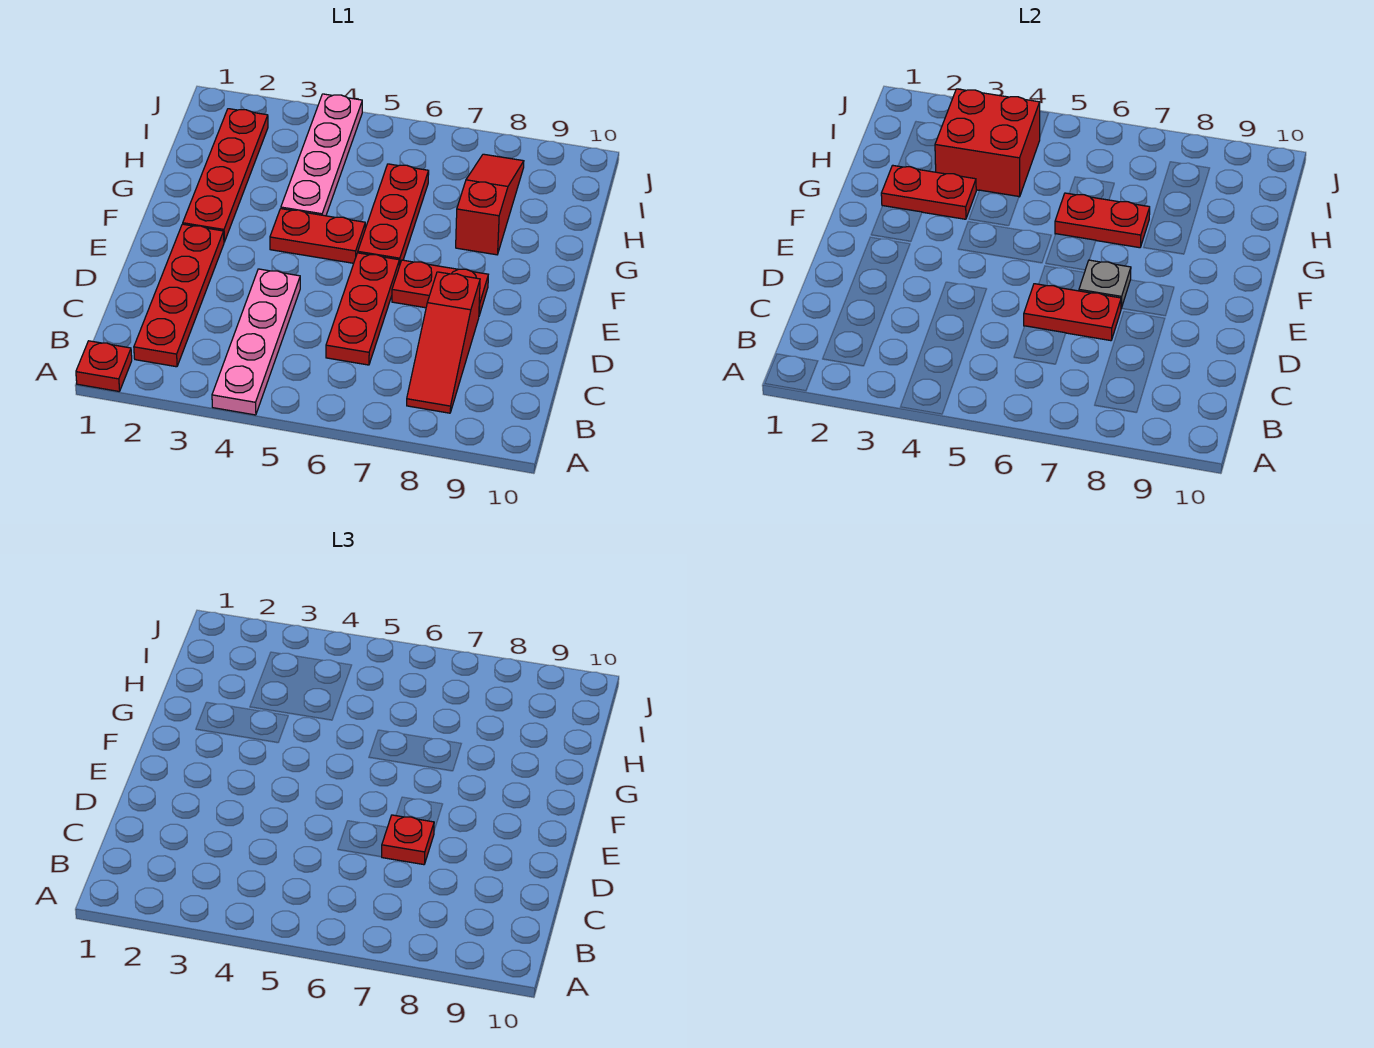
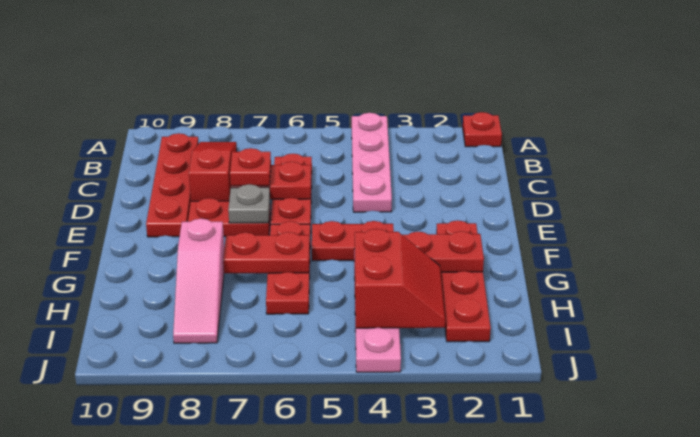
red plate B2:E2 level 1 -> red plate B9:E9 level 1
red slope G8:I8 level 1 top G -> pink slope G8:I8 level 1 top G
red brick H3:I4 level 2 -> red slope H3:I4 level 2 top 4

